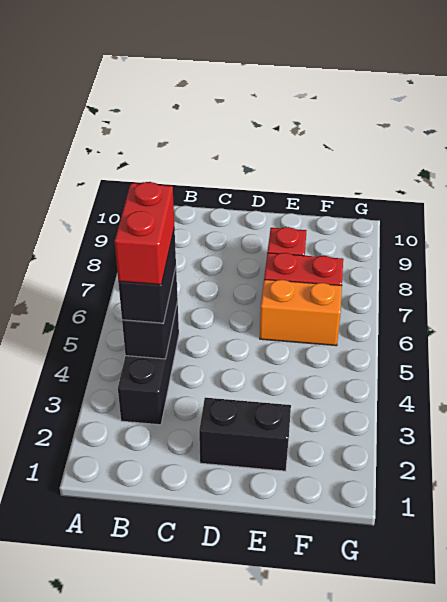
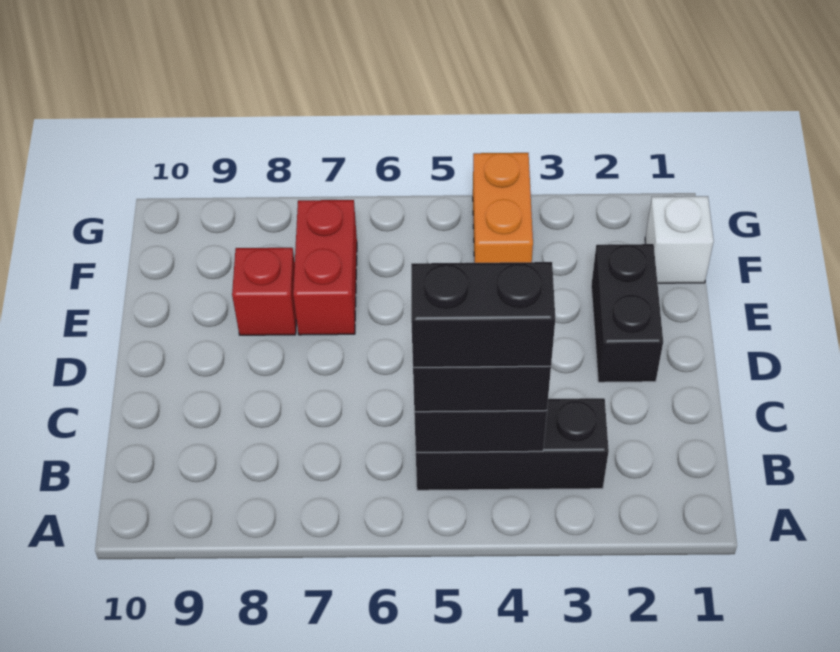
red brick B4:B5 level 4 -> black brick B4:B5 level 4
orange brick E6:F6 level 1 -> orange brick F4:G4 level 1
none -> white brick F1 level 1

